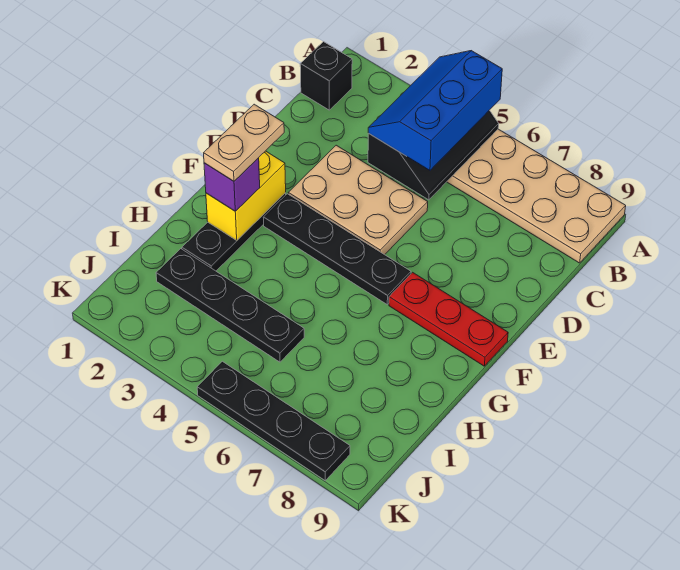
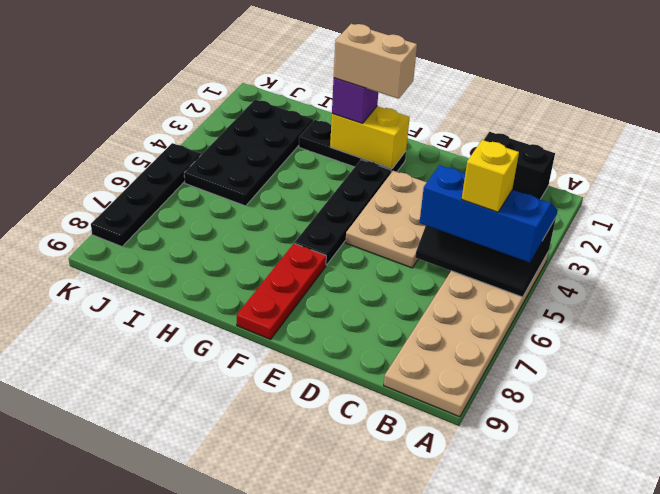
black brick B1 level 1 -> black brick B1:C1 level 1
none -> yellow brick B5 level 4
tan plate F2:G2 level 4 -> tan brick F2:G2 level 4
black plate I2:I5 level 1 -> black plate I2:J5 level 1

